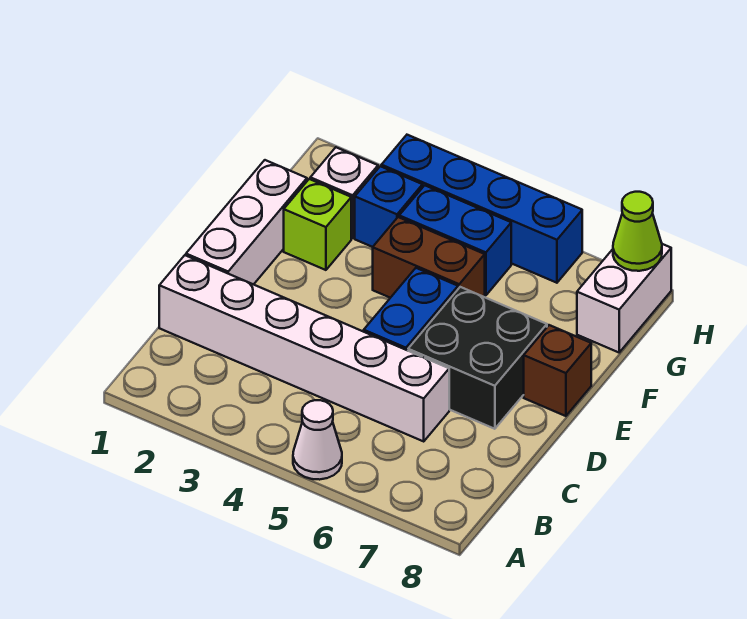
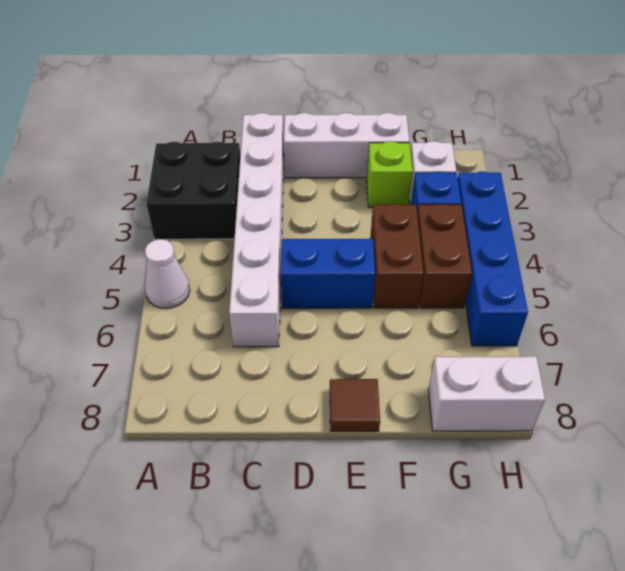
black brick D6:E7 level 1 -> black brick A2:B3 level 1
brown brick E8 level 1 -> brown tile E8 level 1
blue brick G4:G5 level 1 -> brown brick G4:G5 level 1
lime cone H8 level 2 -> none

